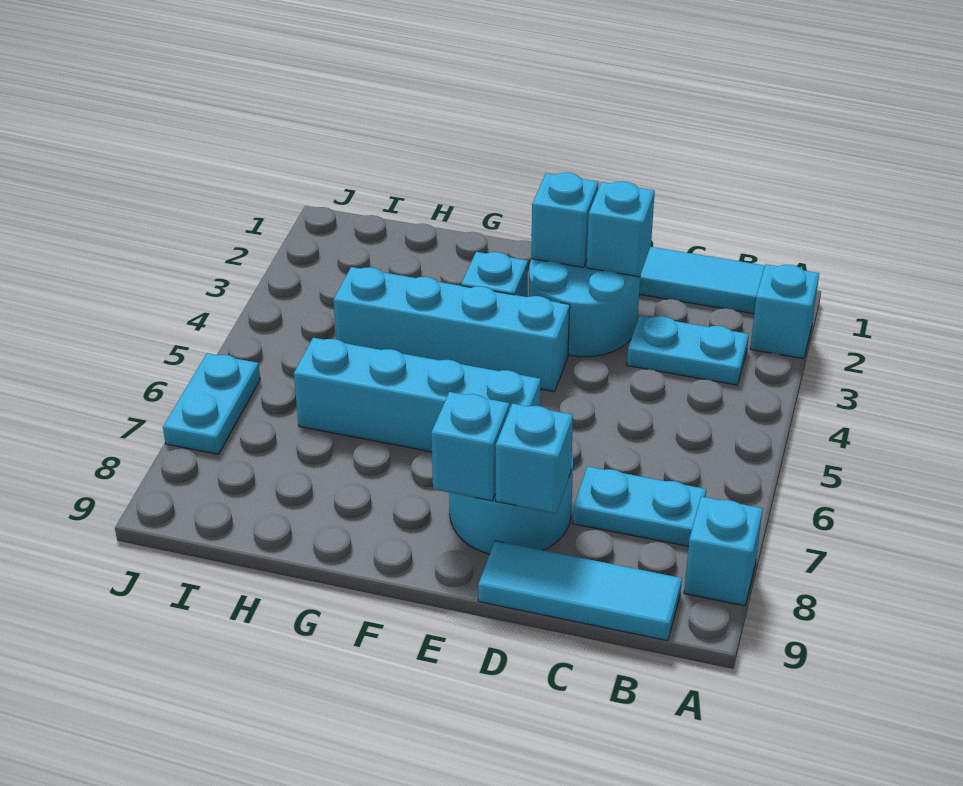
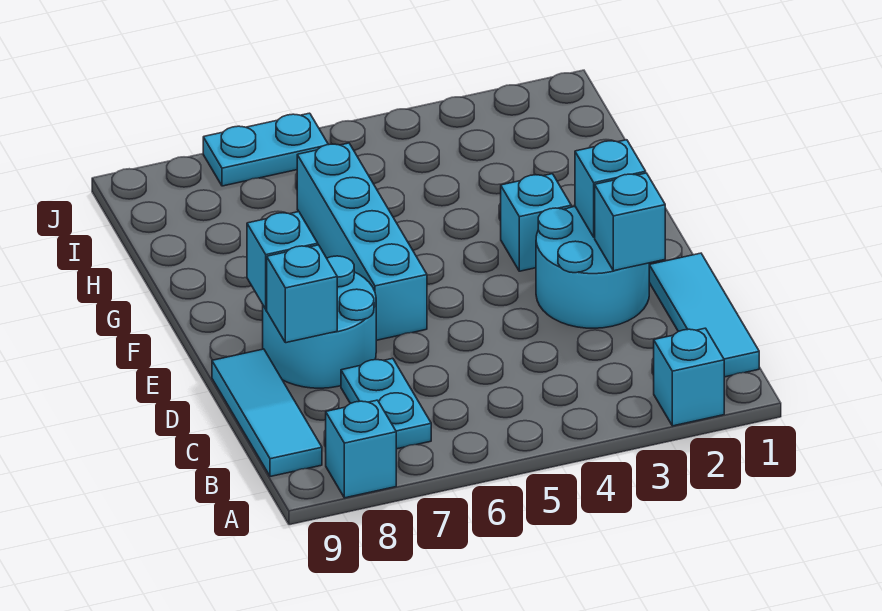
cyan plate B3:C3 level 1 -> none
cyan brick E4:H4 level 1 -> none

